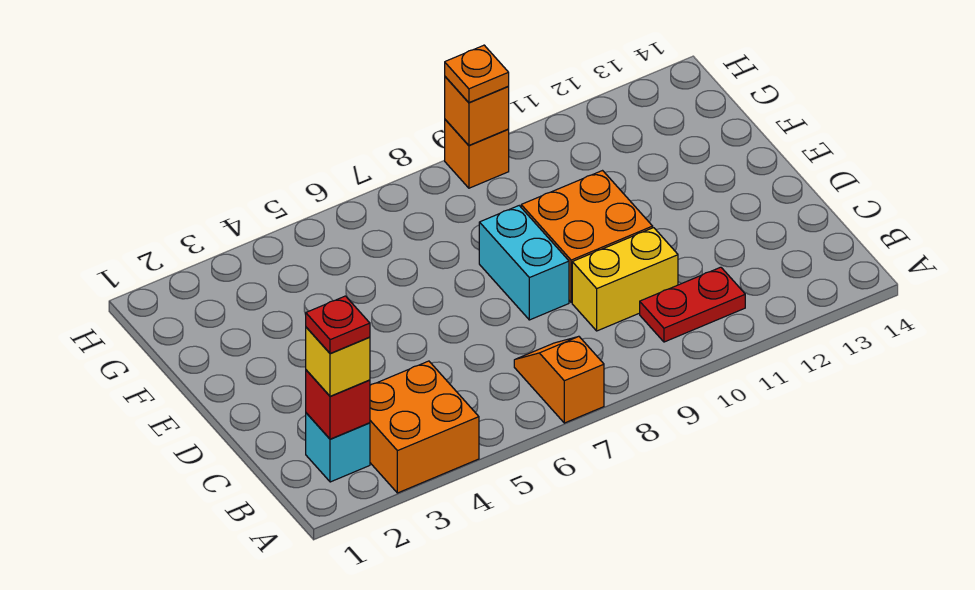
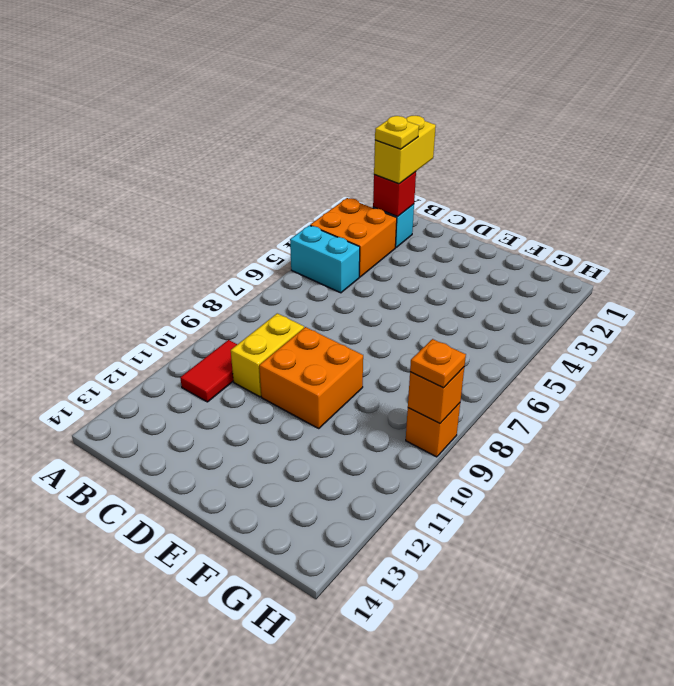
orange slope A7:B7 level 1 top A -> none
yellow brick B2 level 3 -> yellow brick B1:B2 level 3
red plate B2 level 4 -> yellow plate B2 level 4
red plate B10:B11 level 1 -> red tile B10:B11 level 1
cyan brick D8:E8 level 1 -> cyan brick A5:B5 level 1

